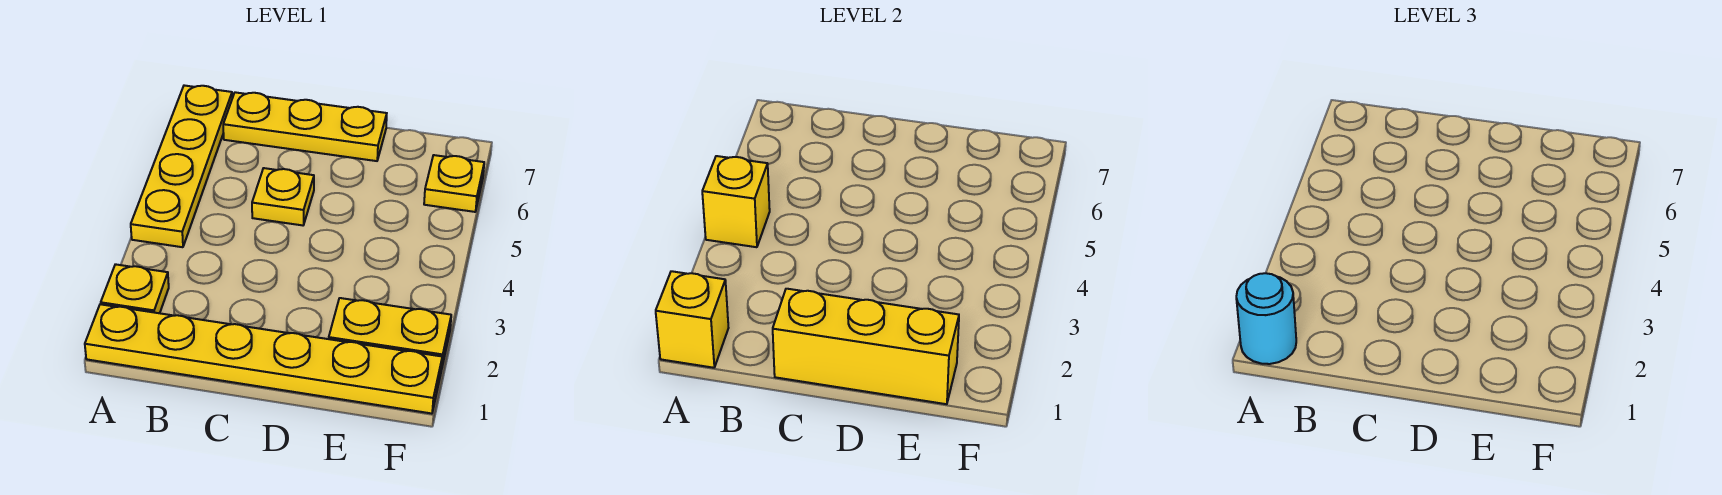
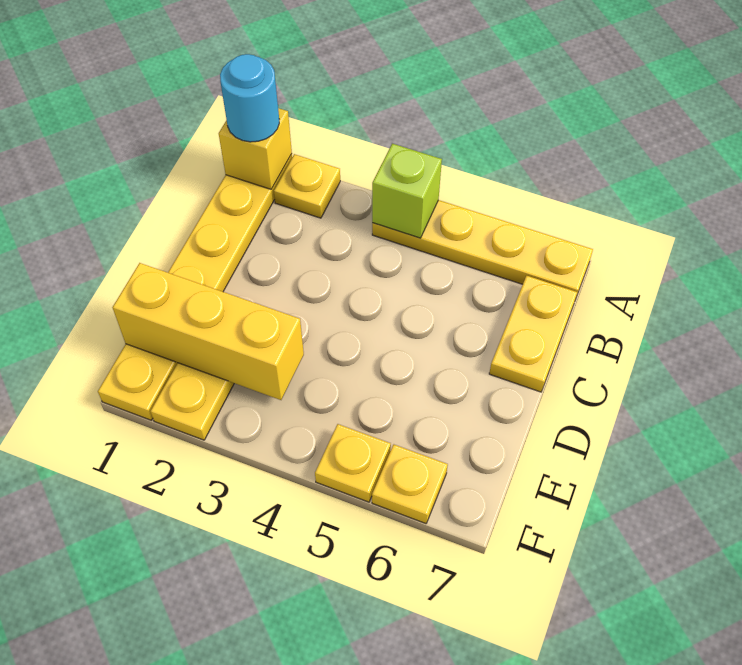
yellow brick A4 level 2 -> lime brick A4 level 2
yellow plate B7:D7 level 1 -> yellow plate B7:C7 level 1
yellow brick C1:E1 level 2 -> yellow brick E1:E3 level 2
yellow plate C5 level 1 -> yellow plate F5 level 1

